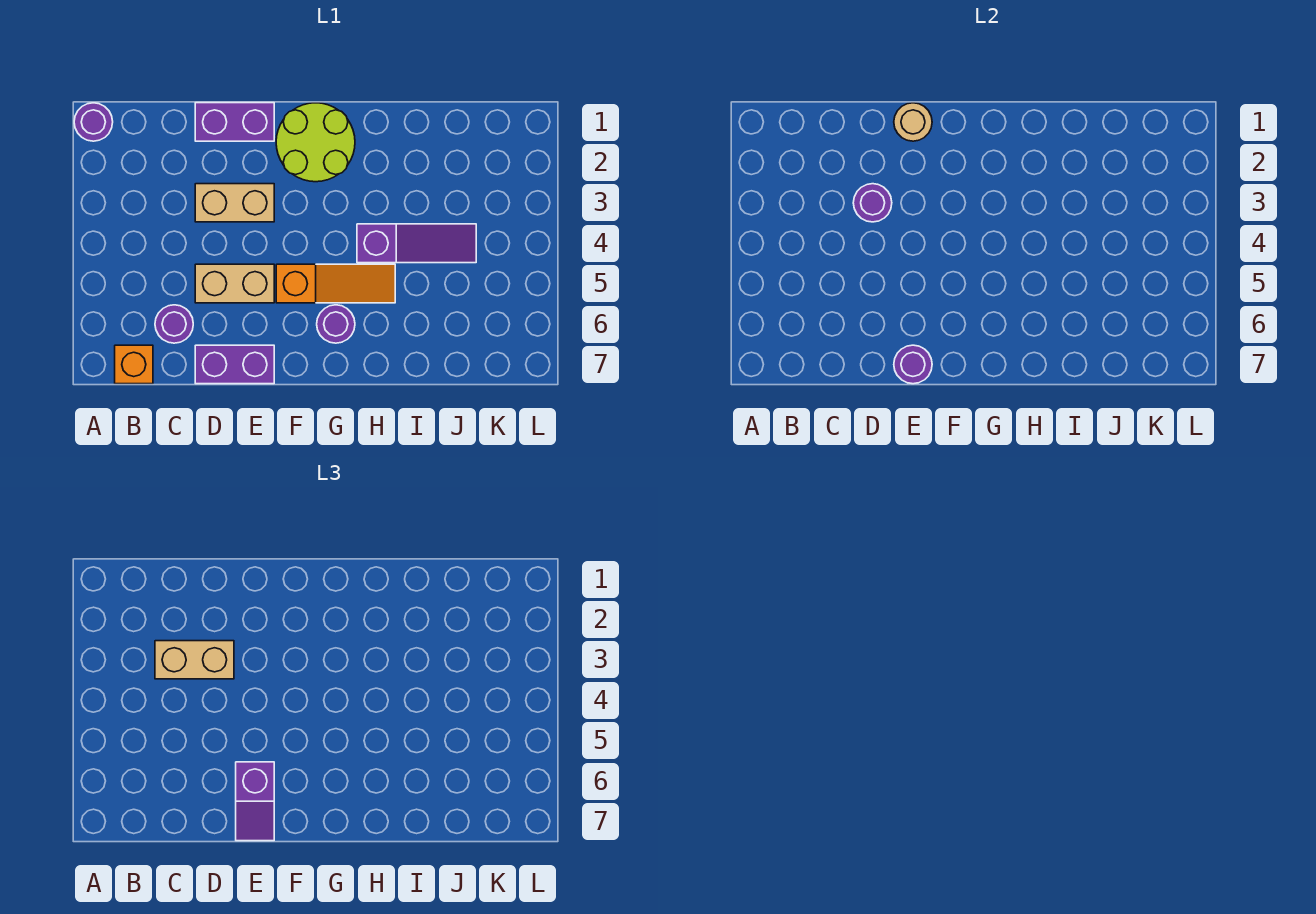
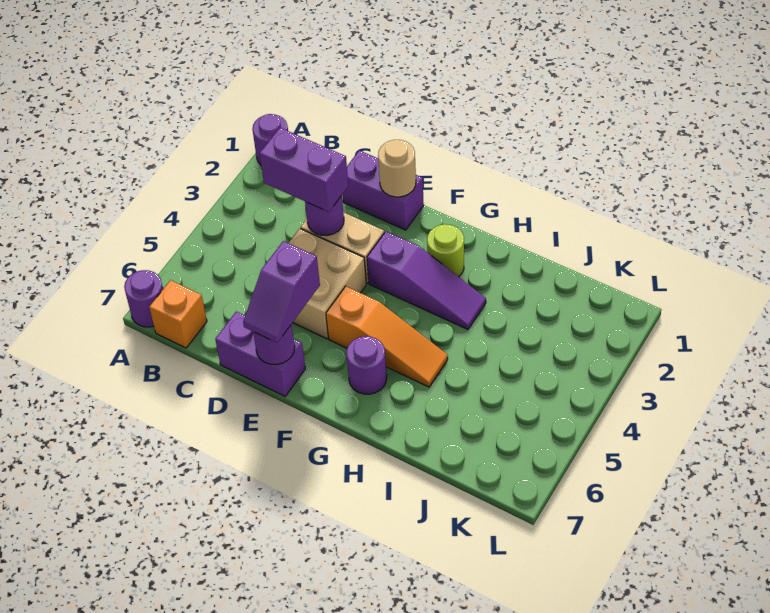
tan brick C3:D3 level 3 -> purple brick C3:D3 level 3
purple round brick C6 level 1 -> purple round brick A7 level 1
tan brick D5:E5 level 1 -> tan brick D4:E5 level 1
lime round brick F1:G2 level 1 -> lime round brick G2 level 1
purple slope H4:J4 level 1 top H -> purple slope F3:H3 level 1 top F

